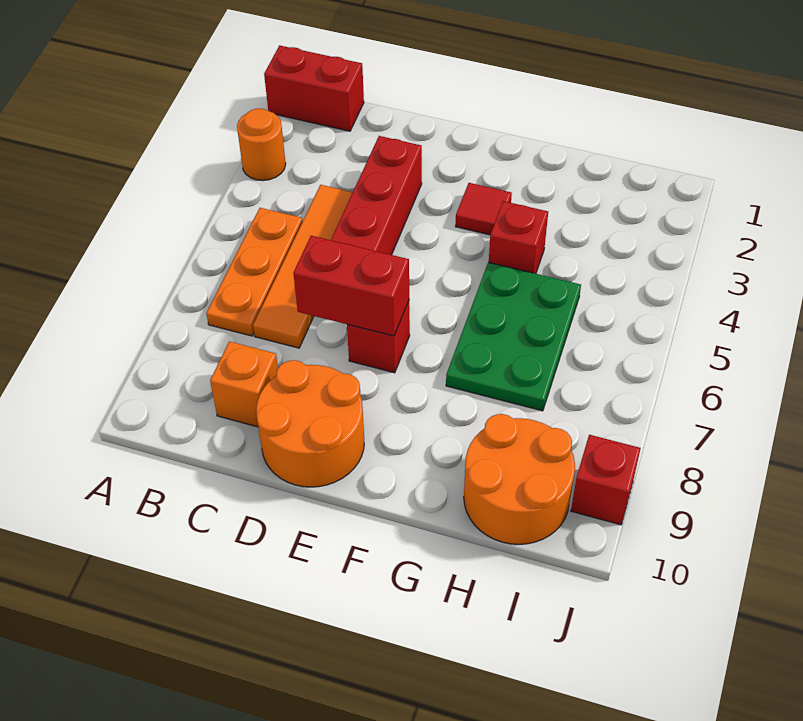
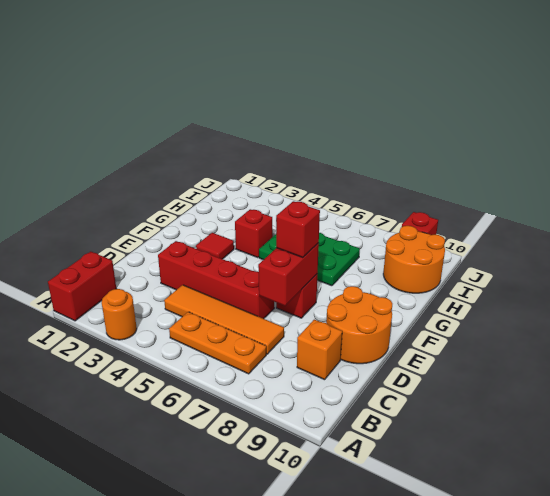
none -> red brick E7 level 3

